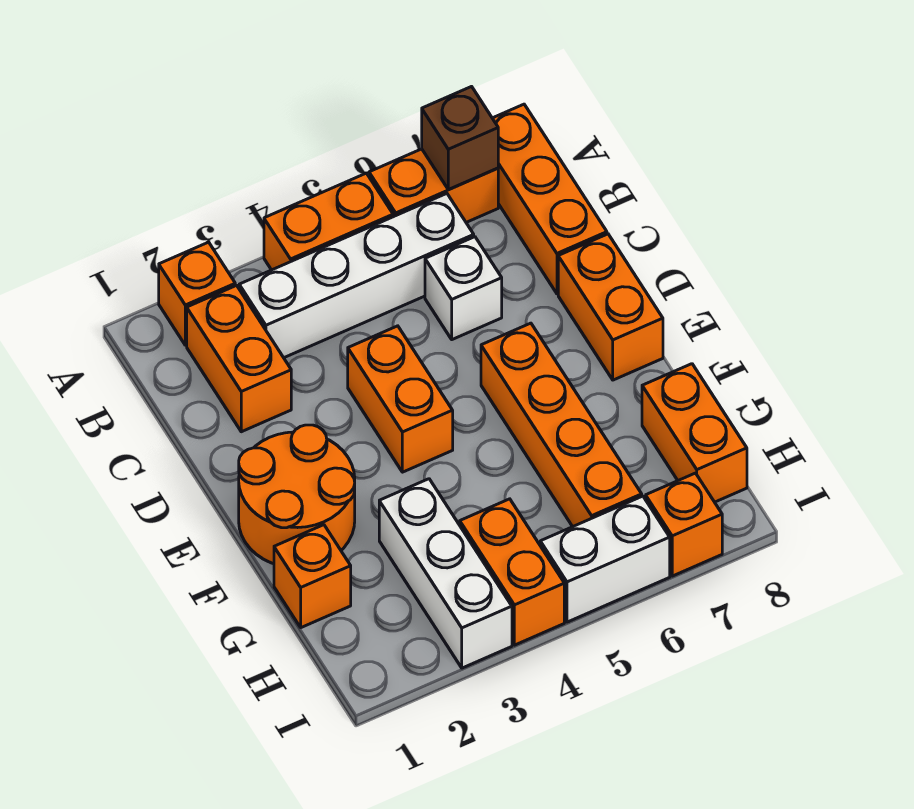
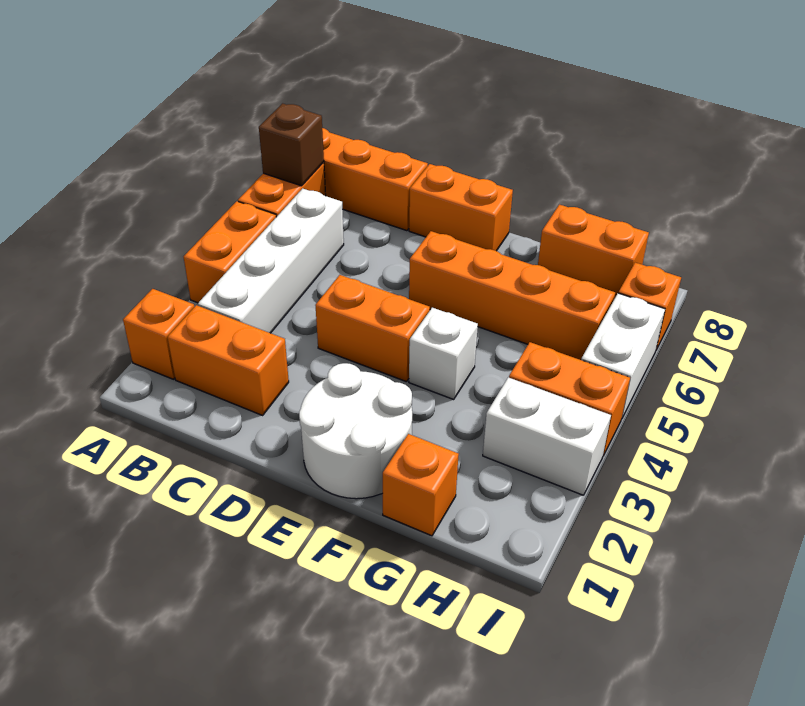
white brick C6 level 1 -> white brick F4 level 1
orange round brick E1:F2 level 1 -> white round brick E1:F2 level 1
white brick G3:I3 level 1 -> white brick H3:I3 level 1

